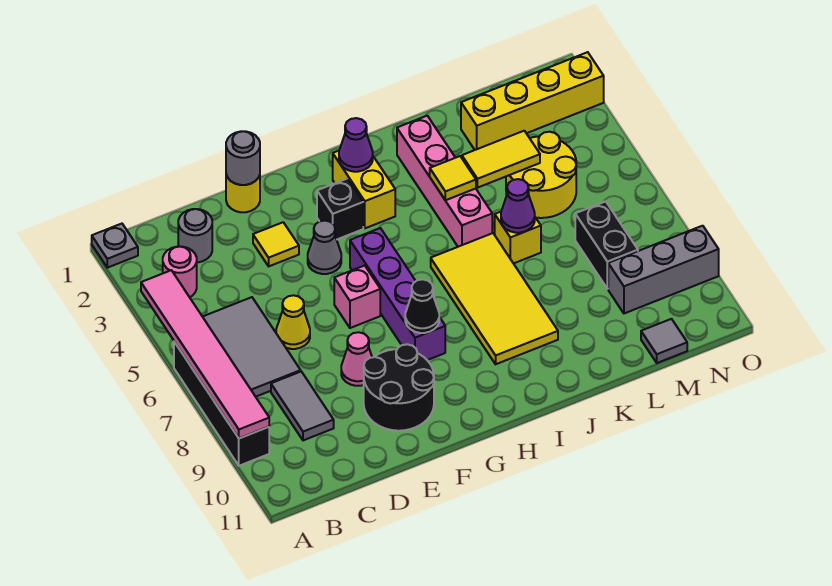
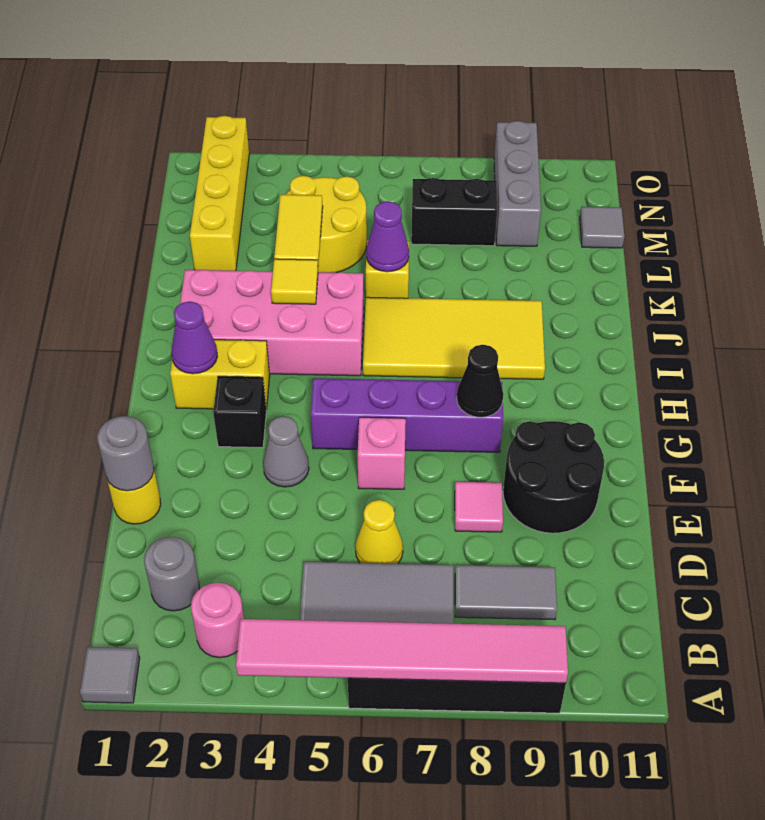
grey plate A1 level 1 -> grey tile A1 level 1
yellow tile E3 level 1 -> none
pink cone E8 level 1 -> pink tile E8 level 1
pink brick J2:J5 level 1 -> pink brick I2:J5 level 1

